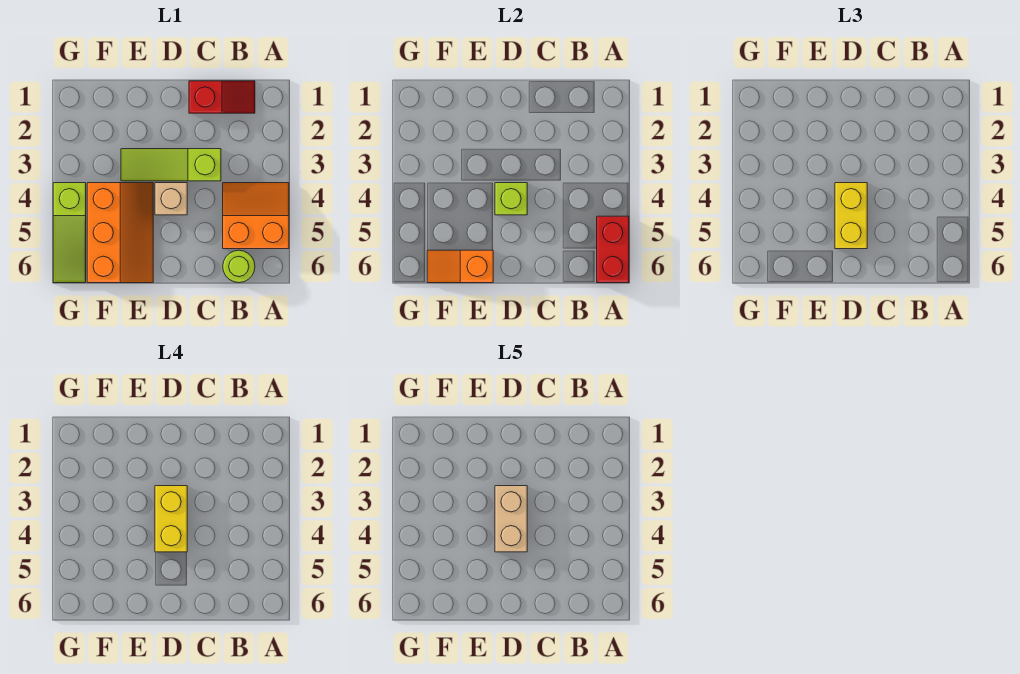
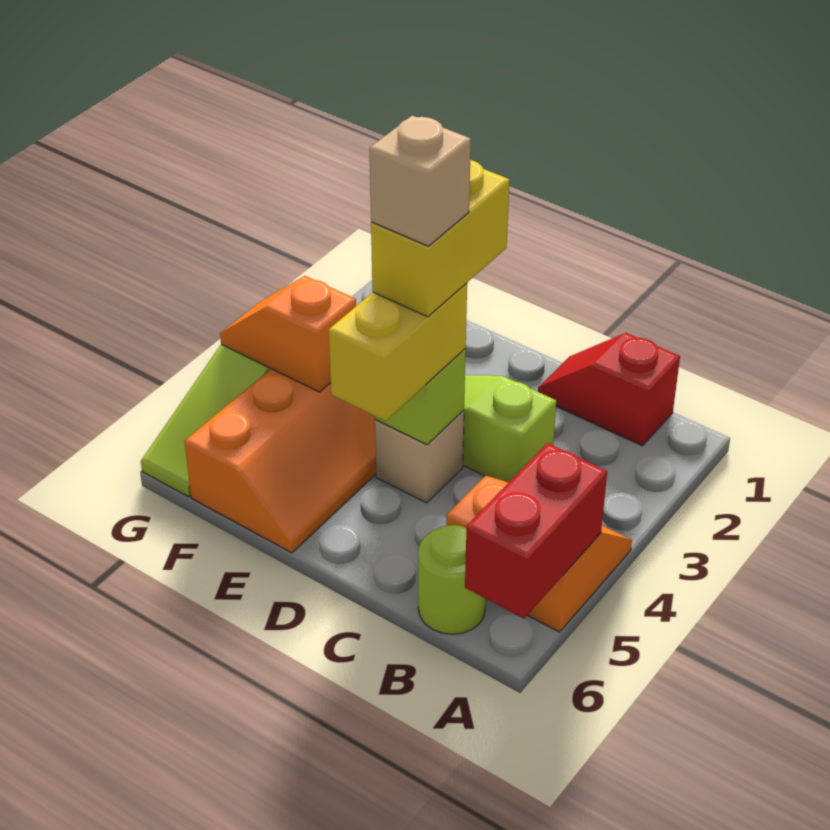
red slope B1:C1 level 1 top C -> red slope B1:C1 level 1 top B
tan brick D3:D4 level 5 -> tan brick D4 level 5
orange slope E6:F6 level 2 top E -> orange slope F4:G4 level 2 top F

